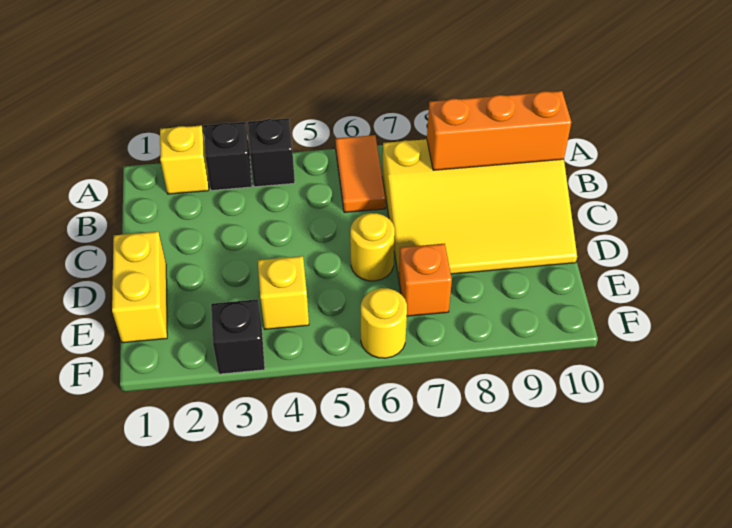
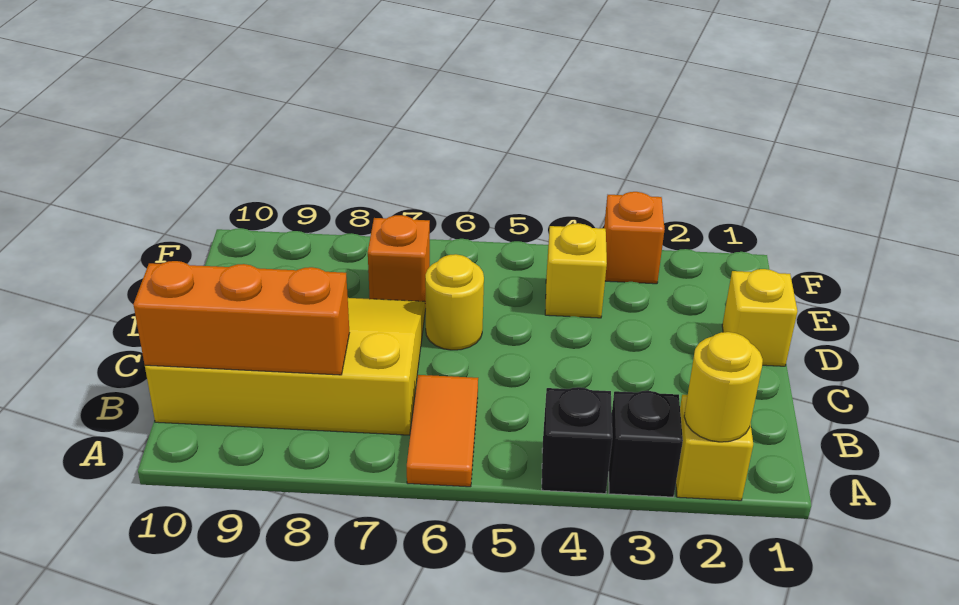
yellow brick D1:E1 level 1 -> yellow brick D1 level 1
black brick F3 level 1 -> orange brick F3 level 1
yellow round brick F6 level 1 -> yellow round brick A2 level 2

